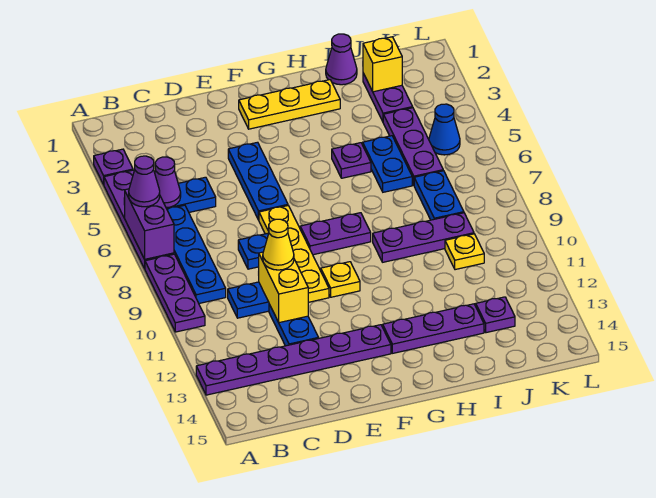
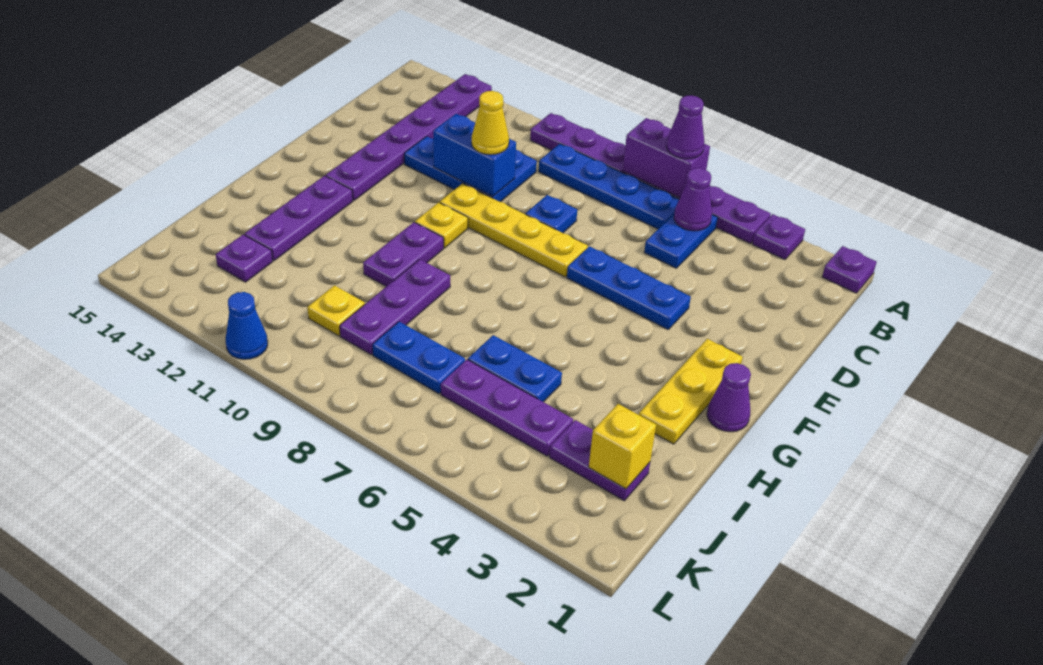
yellow brick D10:D11 level 2 -> blue brick D10:D11 level 2
purple plate F8:G8 level 1 -> purple plate G10:H10 level 1
purple plate H5 level 1 -> purple plate A1 level 1
purple cone I1 level 1 -> purple cone G1 level 1
blue cone K5 level 1 -> blue cone L11 level 1

